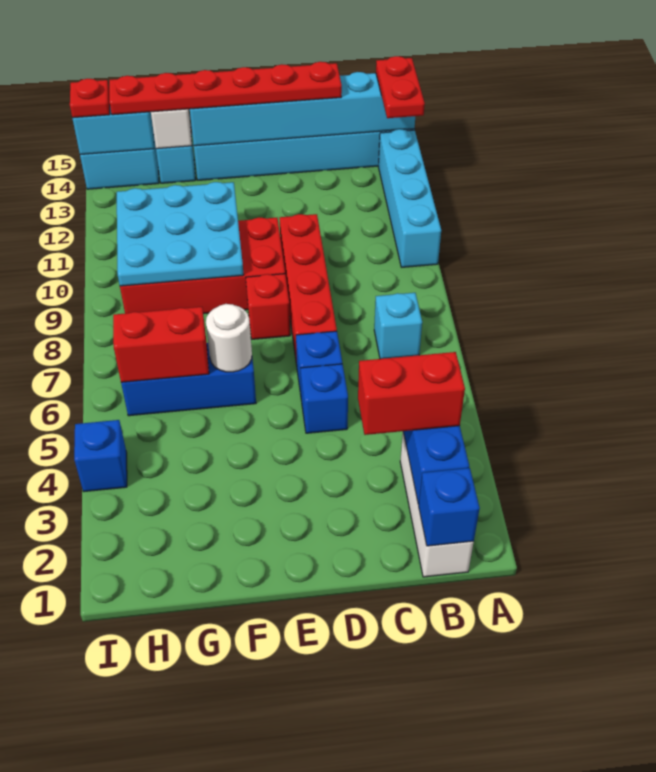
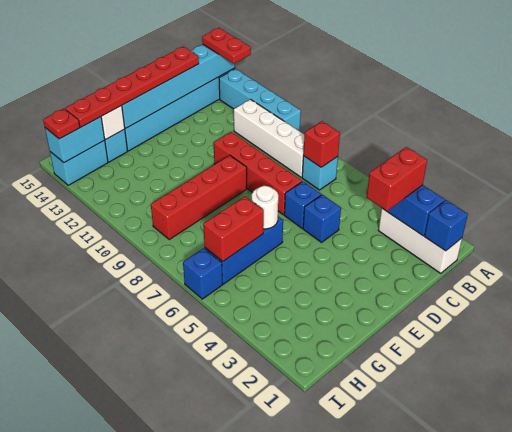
none -> white brick B8:B11 level 1
red brick E8 level 1 -> red brick B7 level 2
red brick E9:H10 level 1 -> red brick E9:H9 level 1
cyan plate F9:H11 level 2 -> none
blue brick I4 level 1 -> blue brick I6 level 1

